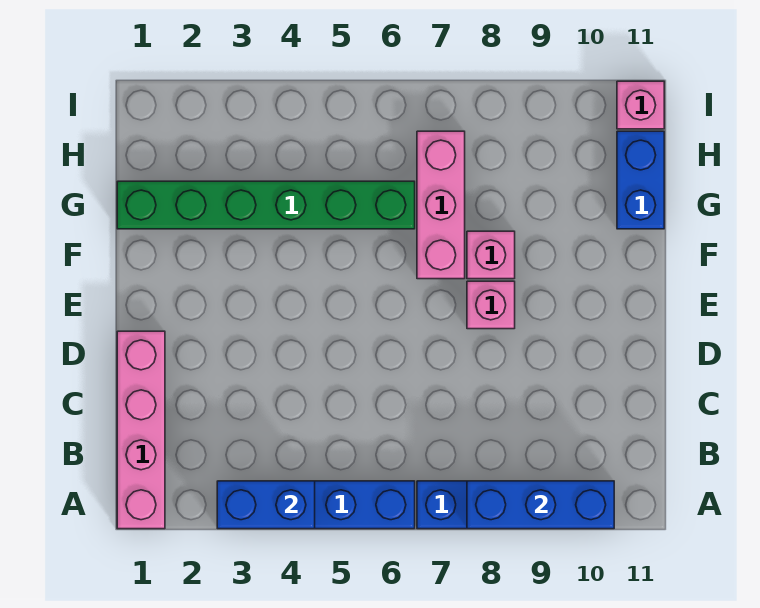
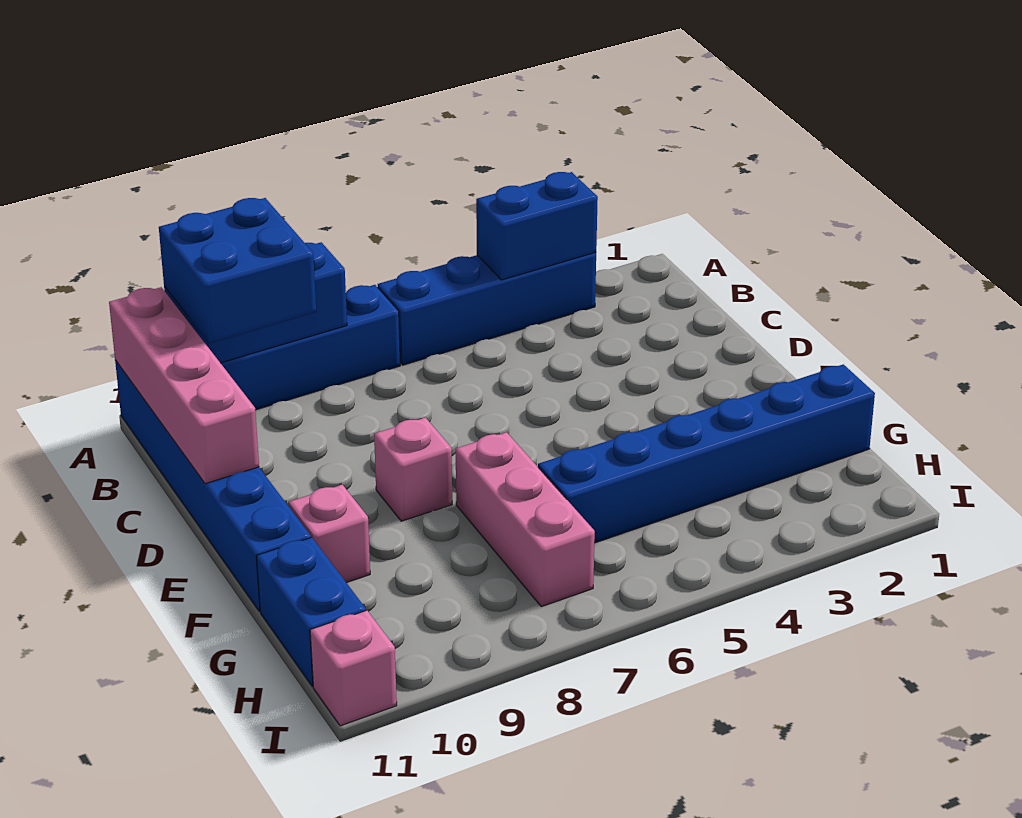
pink brick A1:D1 level 1 -> pink brick A11:D11 level 2
none -> blue brick A9:B10 level 3
none -> blue brick A11:F11 level 1
pink brick F8 level 1 -> pink brick F10 level 1
green brick G1:G6 level 1 -> blue brick G1:G6 level 1

